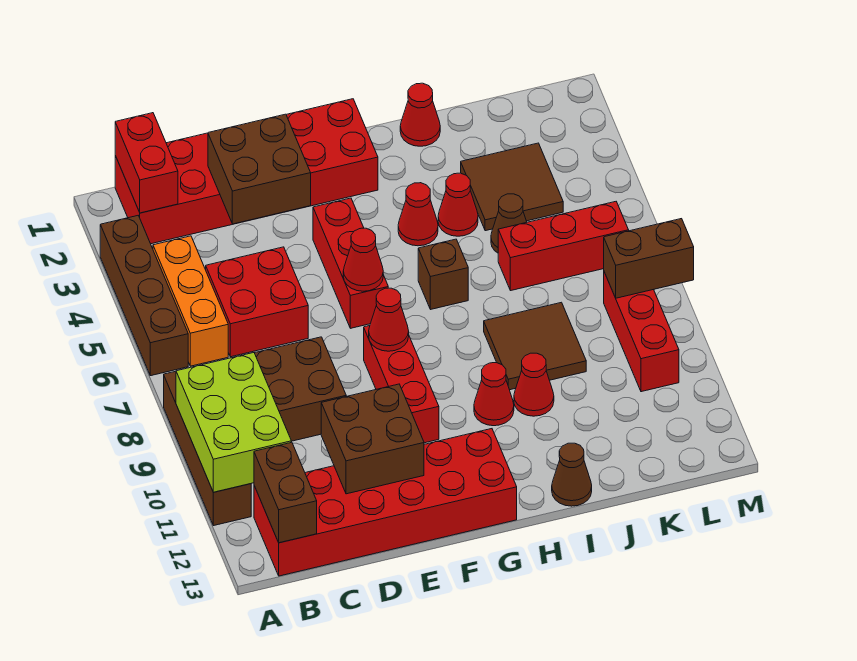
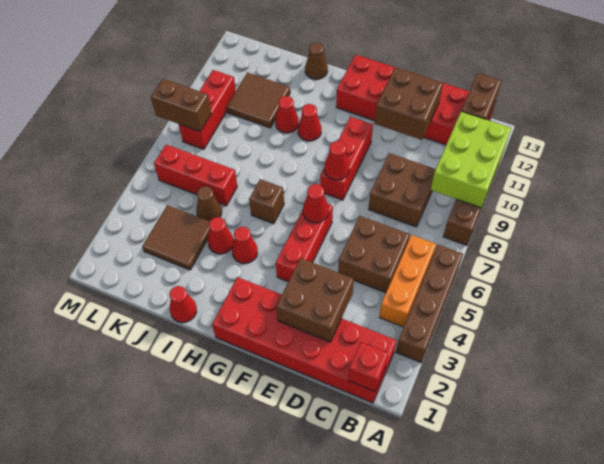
red brick B1:B2 level 2 -> red brick B1 level 2
red brick C5:D6 level 1 -> brown brick C5:D6 level 1
brown tile I8:J9 level 1 -> brown tile J10:K11 level 1

